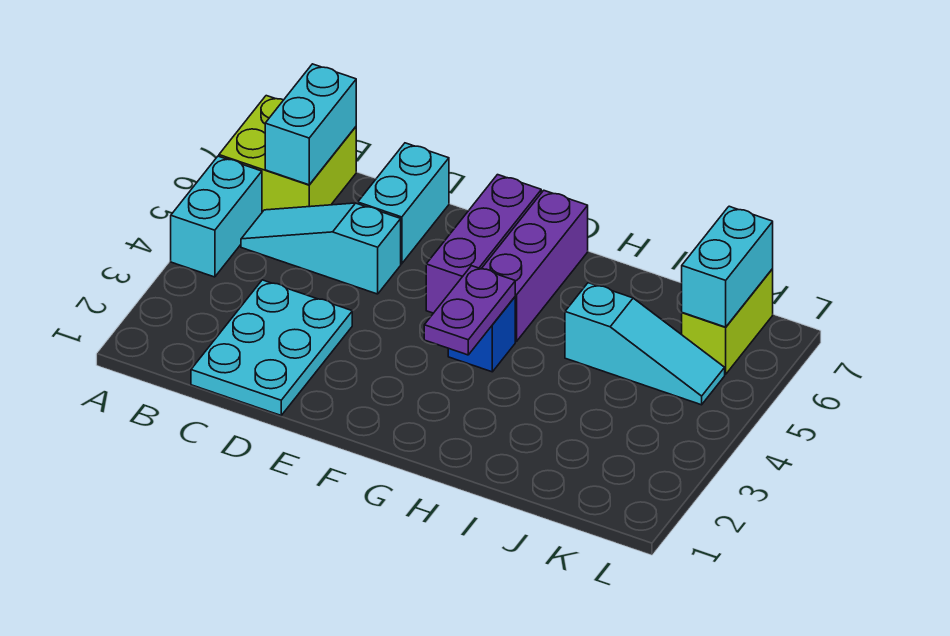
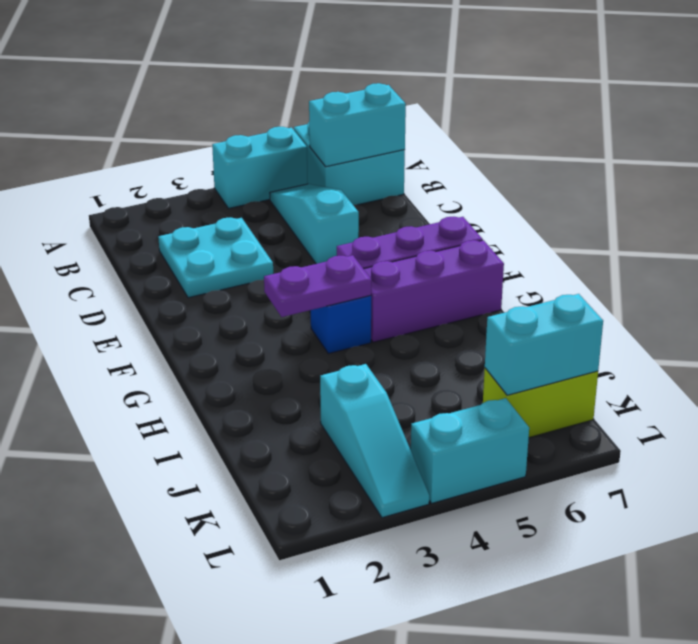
lime brick A6:B7 level 1 -> cyan brick A6:B7 level 1
cyan plate C1:D3 level 1 -> cyan plate C2:D3 level 1
cyan brick D6:D7 level 1 -> cyan brick L4:L5 level 1
cyan slope I5:K5 level 1 top I -> cyan slope J3:L3 level 1 top J

